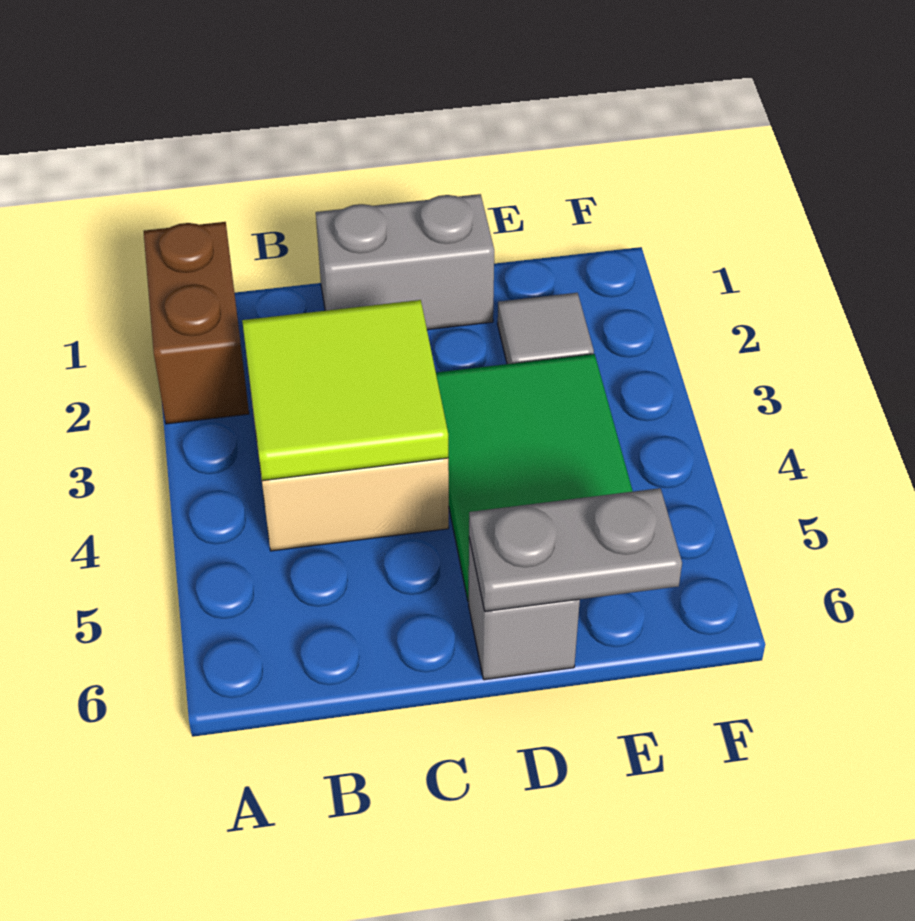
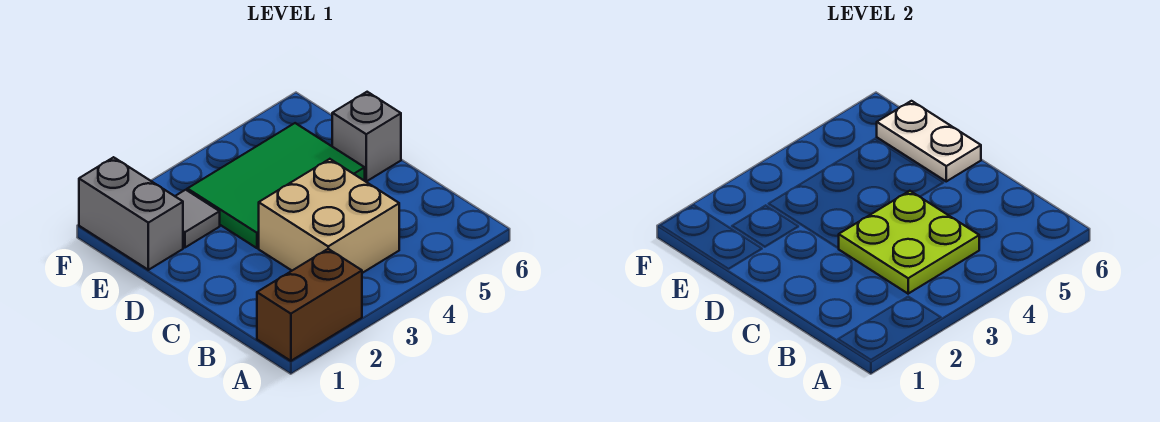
lime tile B3:C4 level 2 -> lime plate B3:C4 level 2
grey brick C1:D1 level 1 -> grey brick E1:F1 level 1
grey plate D6:E6 level 2 -> white plate D6:E6 level 2

